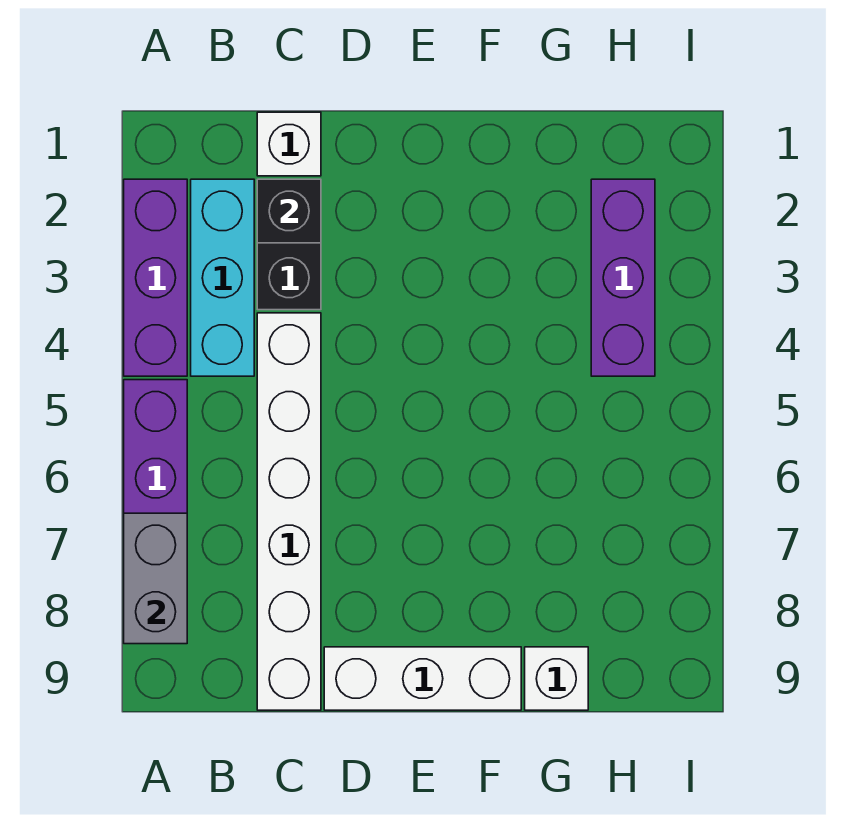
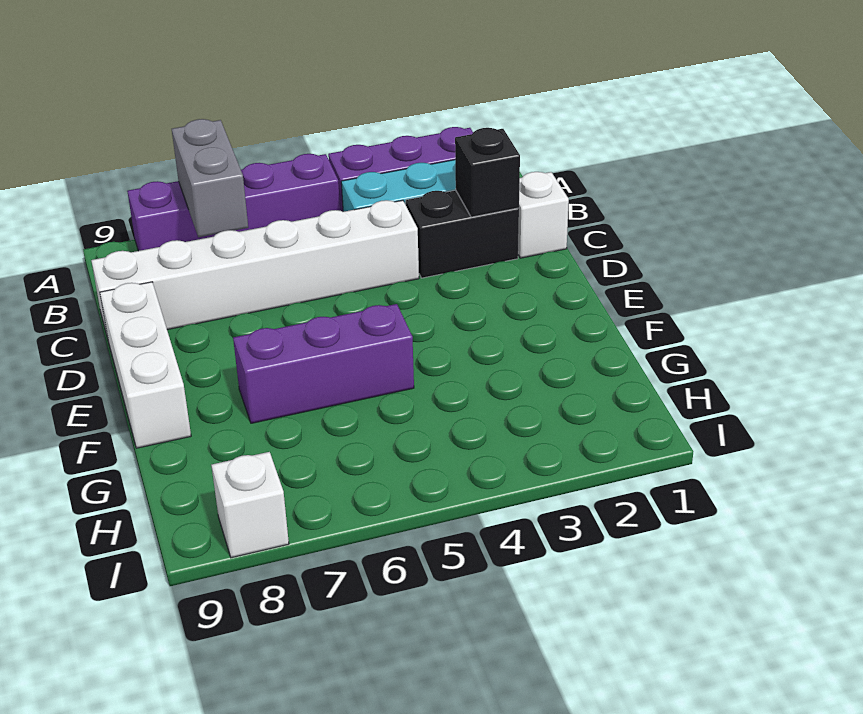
grey brick A7:A8 level 2 -> grey brick A7:B7 level 2
white brick G9 level 1 -> white brick I8 level 1
purple brick H2:H4 level 1 -> purple brick F5:F7 level 1

